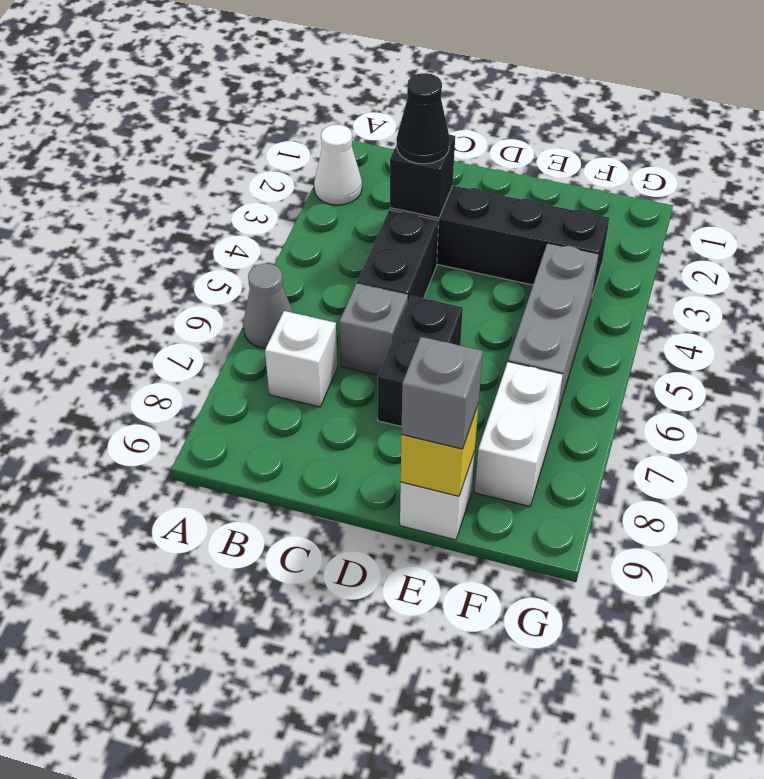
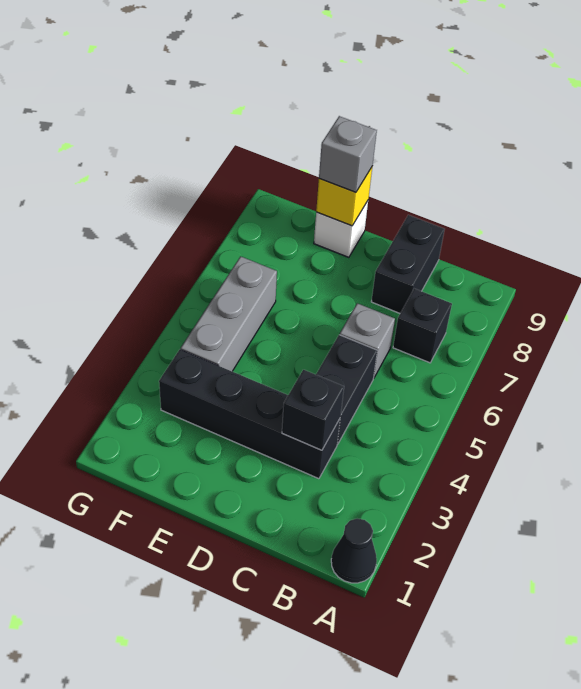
white cone A2 level 1 -> none
grey cone A6 level 1 -> none
white brick B7 level 1 -> black brick B7 level 1
black cone C3 level 3 -> black cone A1 level 1
black brick D6:D7 level 1 -> black brick C8:C9 level 1
white brick F7:F8 level 1 -> none

